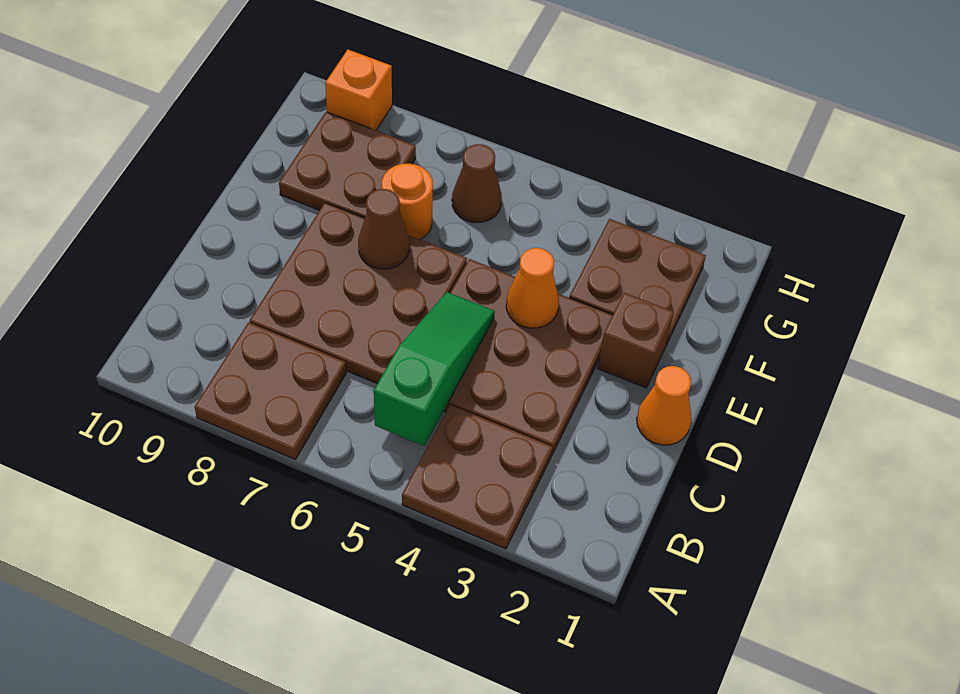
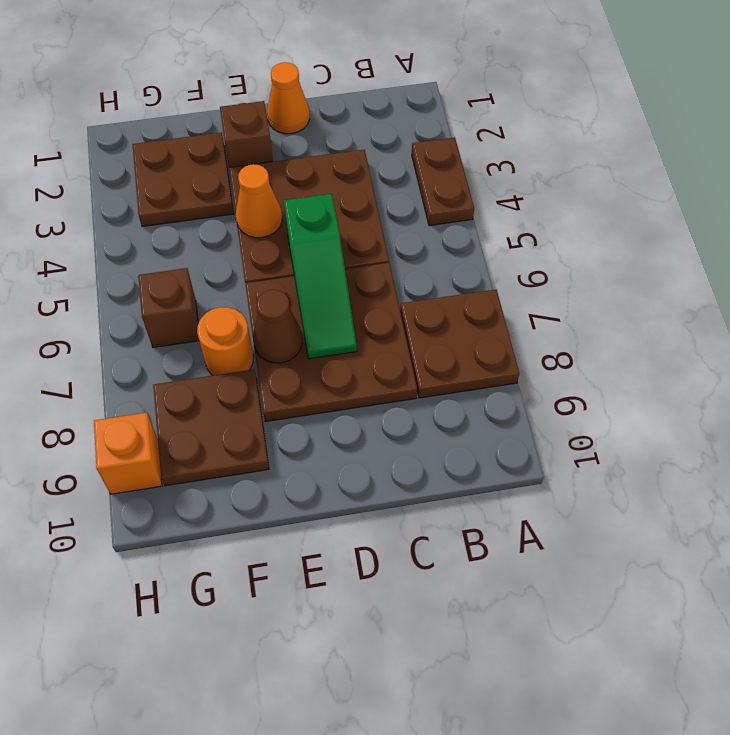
brown plate A3:B4 level 1 -> brown plate A3:A4 level 1
green slope B5:D5 level 2 top B -> green slope D5:D7 level 2 top 5
brown cone G6 level 1 -> brown brick G6 level 1

